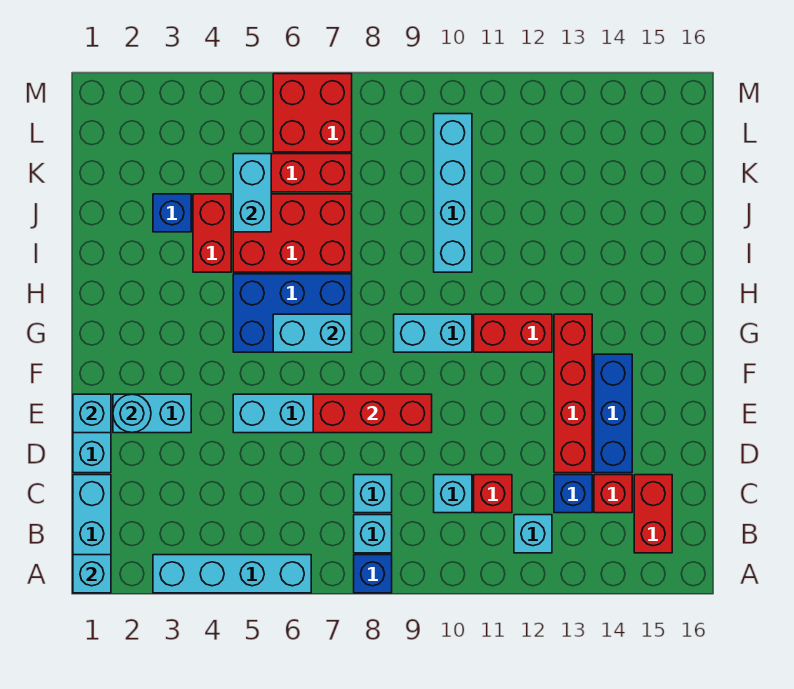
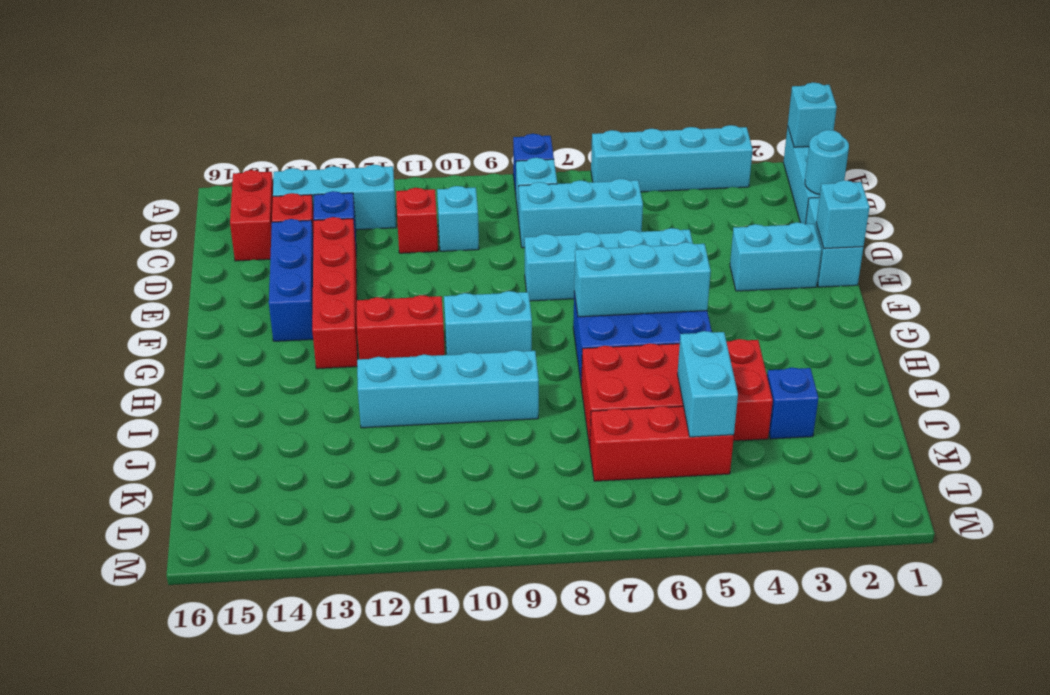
cyan brick B12 level 1 -> cyan brick B12:B14 level 1
cyan brick C8 level 1 -> cyan brick C6:C8 level 1
cyan round brick E2 level 2 -> cyan round brick C1 level 2
red brick E7:E9 level 2 -> none
cyan brick G6:G7 level 2 -> cyan brick G5:G7 level 2
cyan brick I10:L10 level 1 -> cyan brick I9:I12 level 1
red brick L6:M7 level 1 -> none

